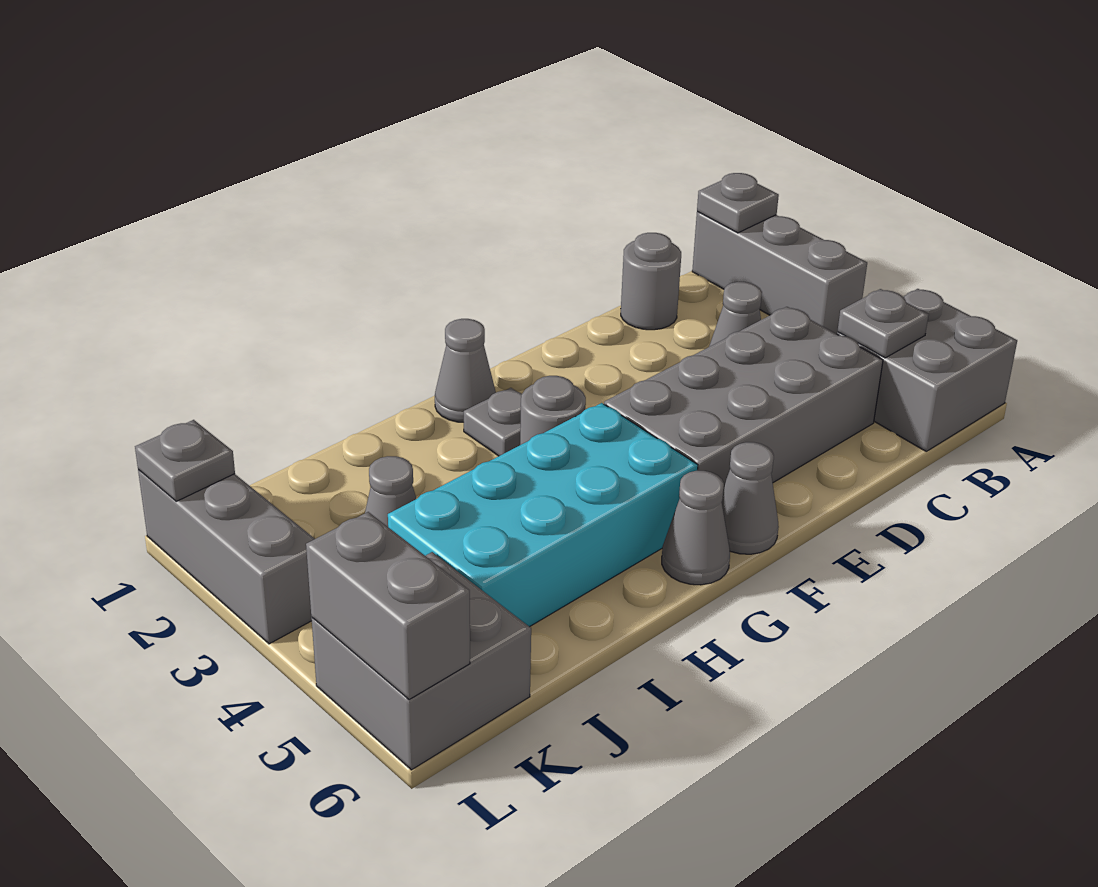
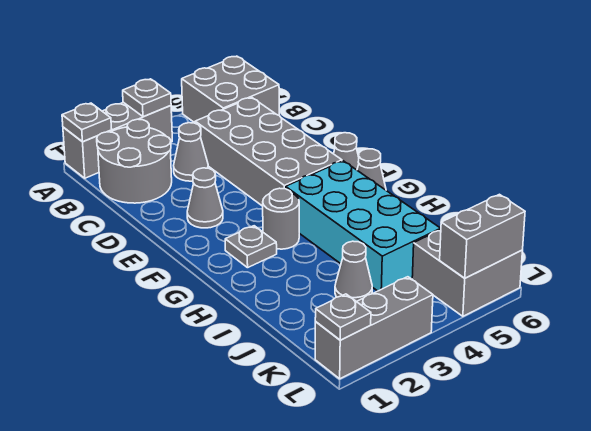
grey plate B5 level 2 -> grey plate A3 level 2
grey round brick C1 level 1 -> grey round brick B1:C2 level 1
grey cone G1 level 1 -> grey cone E2 level 1

